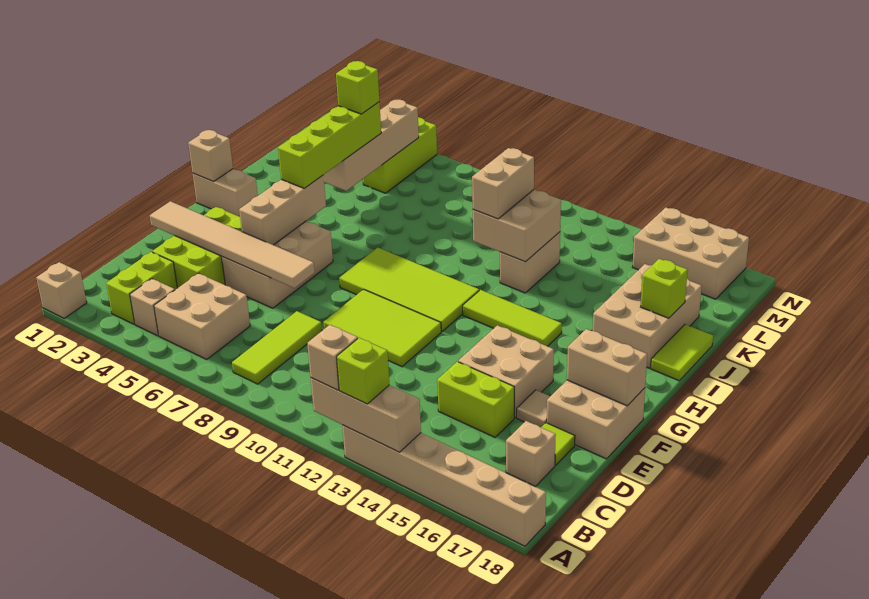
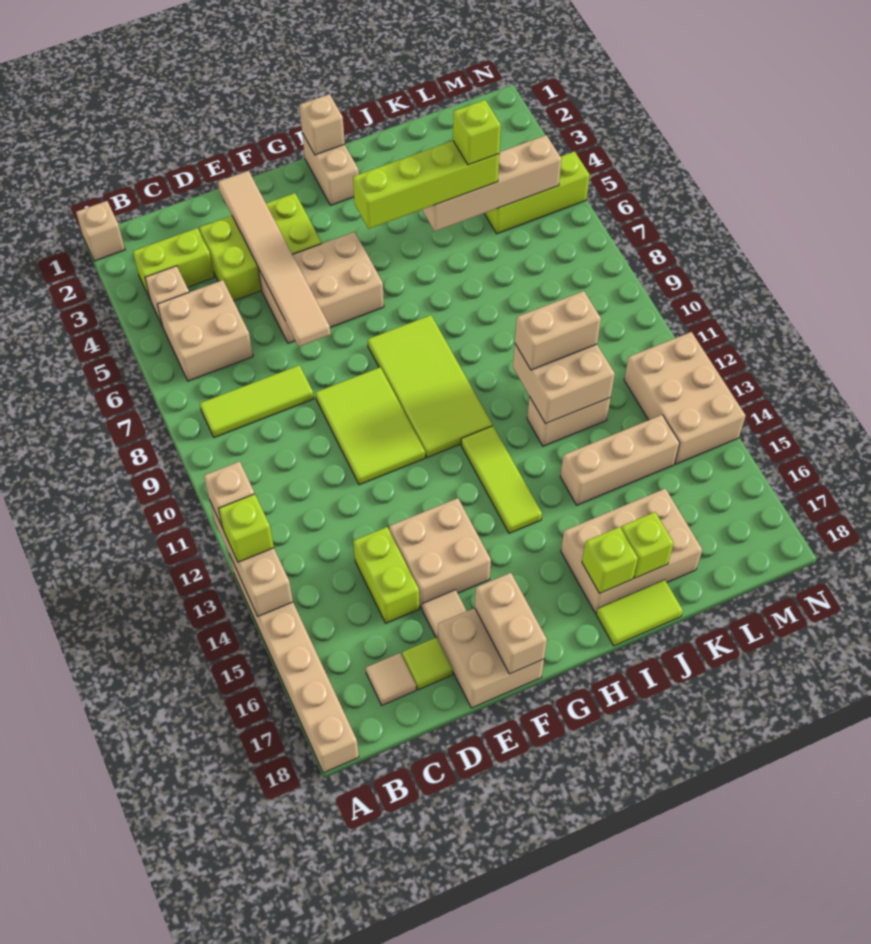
tan brick C17 level 1 -> tan tile C17 level 1
tan brick F5:H5 level 2 -> tan brick J14:L14 level 1
none -> lime brick I17 level 2
tan brick M15:N17 level 1 -> tan brick M12:N14 level 1

